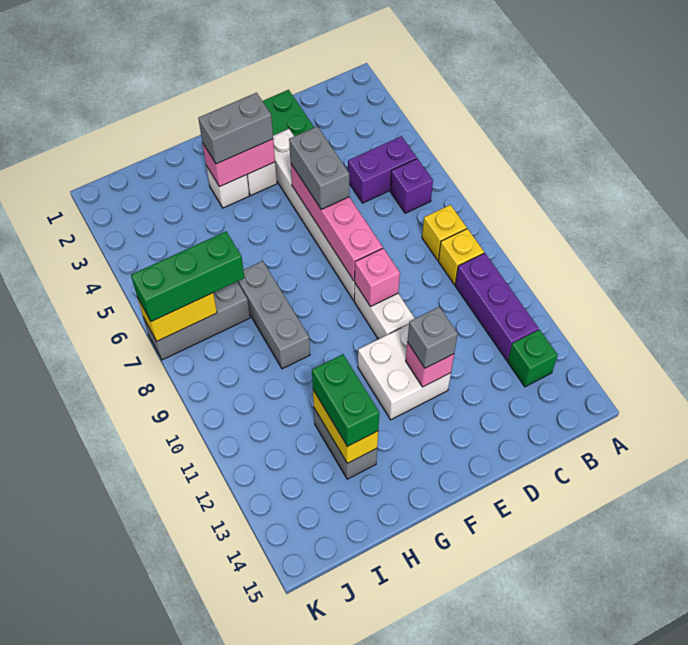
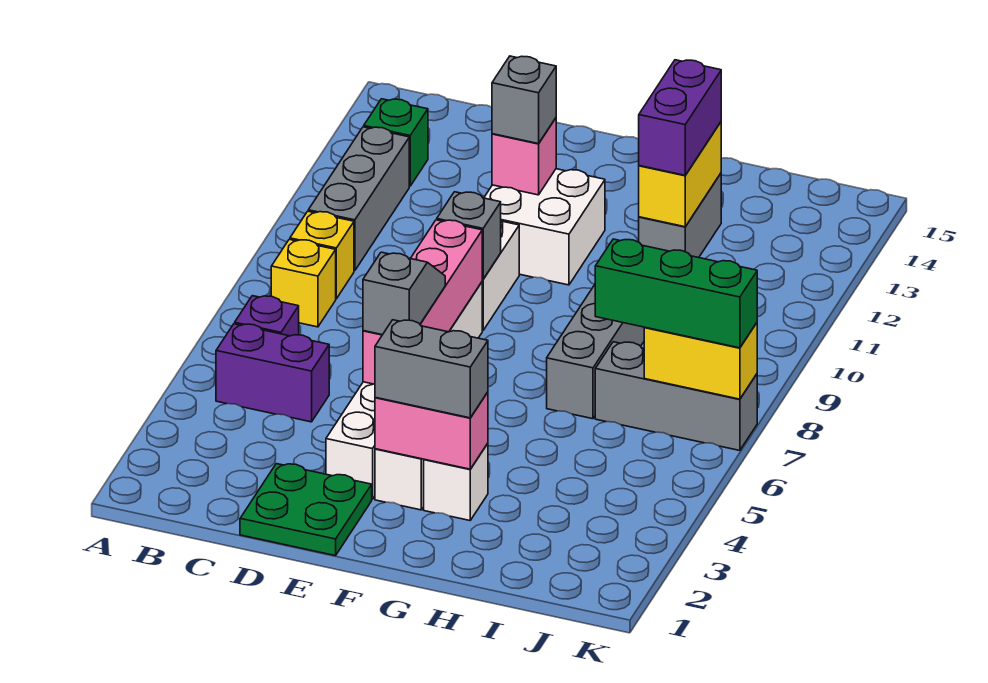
purple brick B10:B12 level 1 -> grey brick B10:B12 level 1
grey brick E5:E6 level 3 -> grey slope E5:E6 level 3 top 5
pink brick E9 level 2 -> grey brick E9 level 2
green brick H12:H13 level 3 -> purple brick H12:H13 level 3

